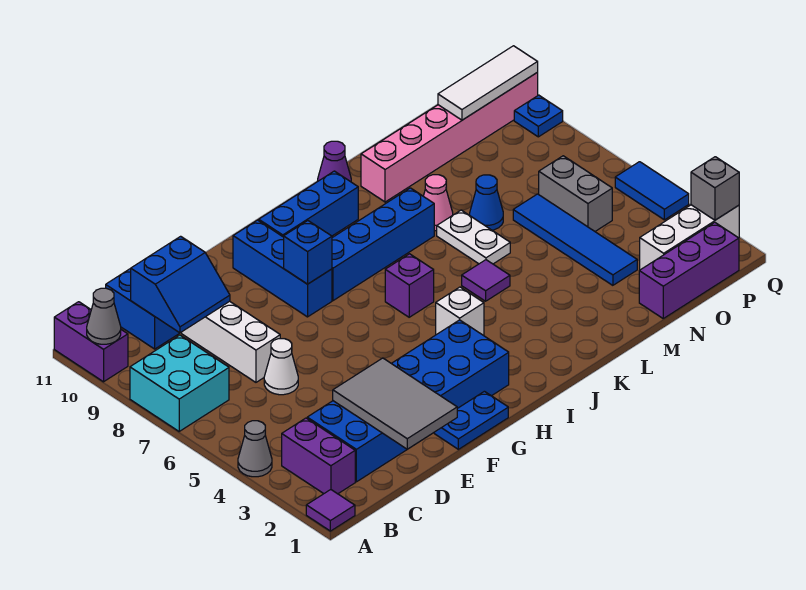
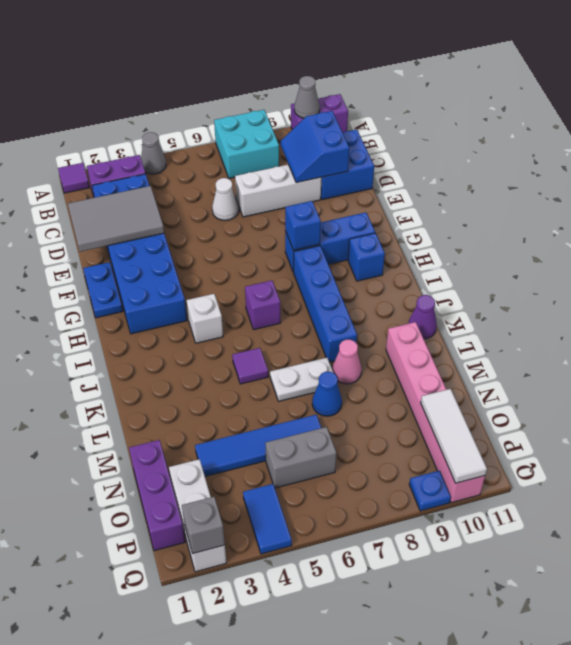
blue brick H10:J10 level 1 -> blue brick H10 level 1
blue tile Q4:Q5 level 1 -> blue tile P4:Q4 level 1

